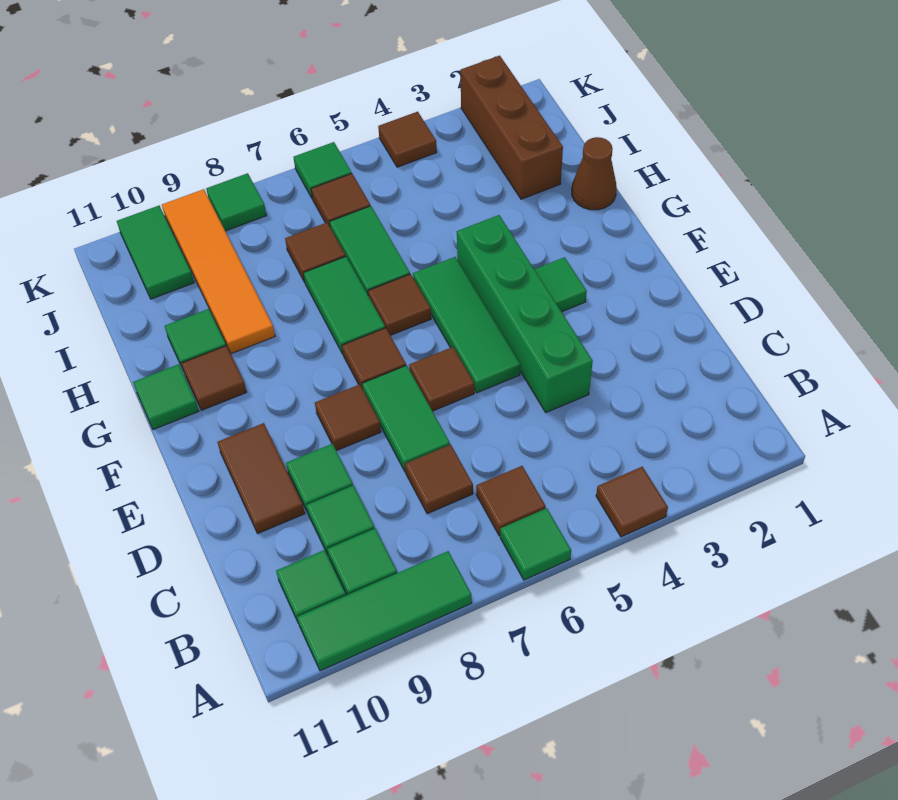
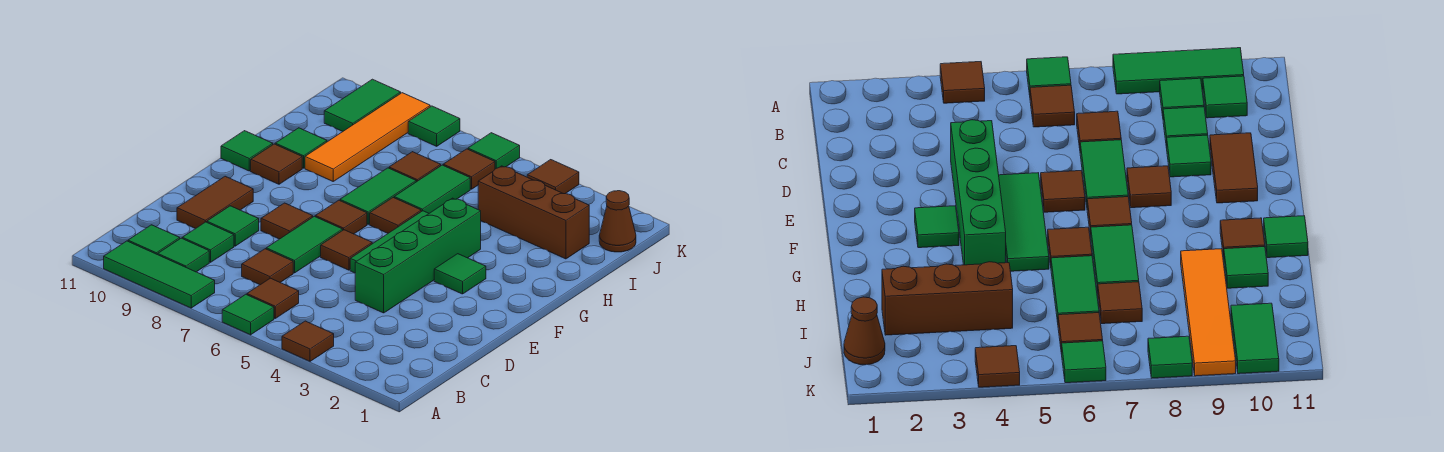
brown cone H1 level 1 -> brown cone J1 level 1
brown brick I2:K2 level 1 -> brown brick I2:I4 level 1

